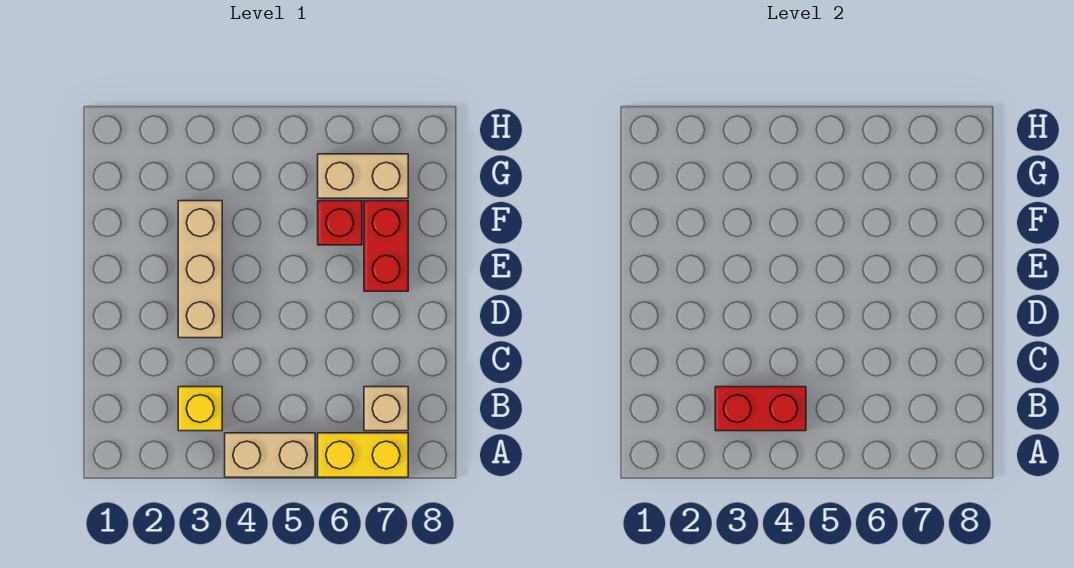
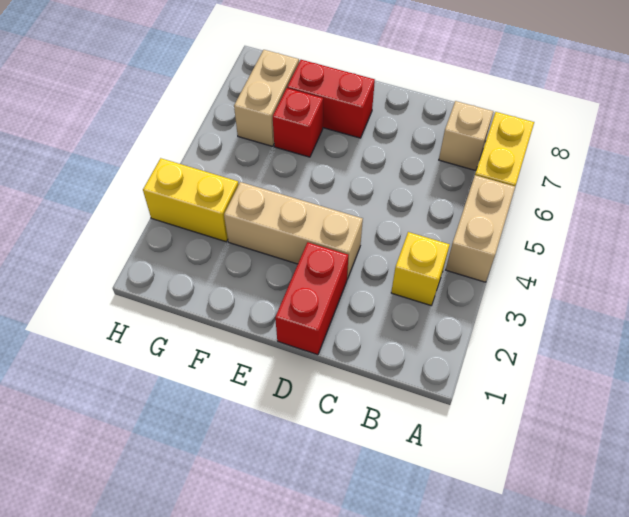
red brick B3:B4 level 2 -> red brick D1:D2 level 1
none -> yellow brick G3:H3 level 1

